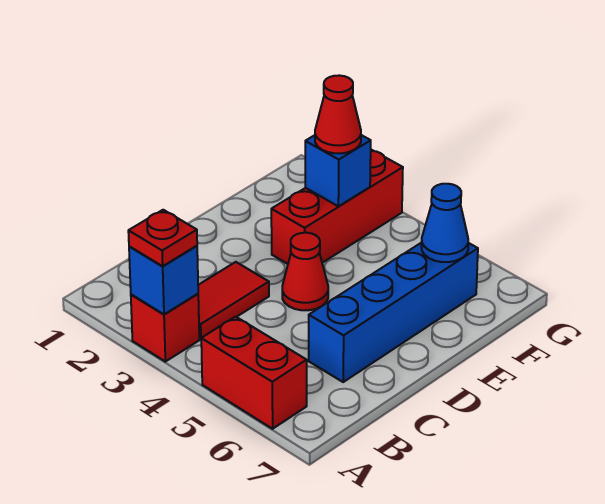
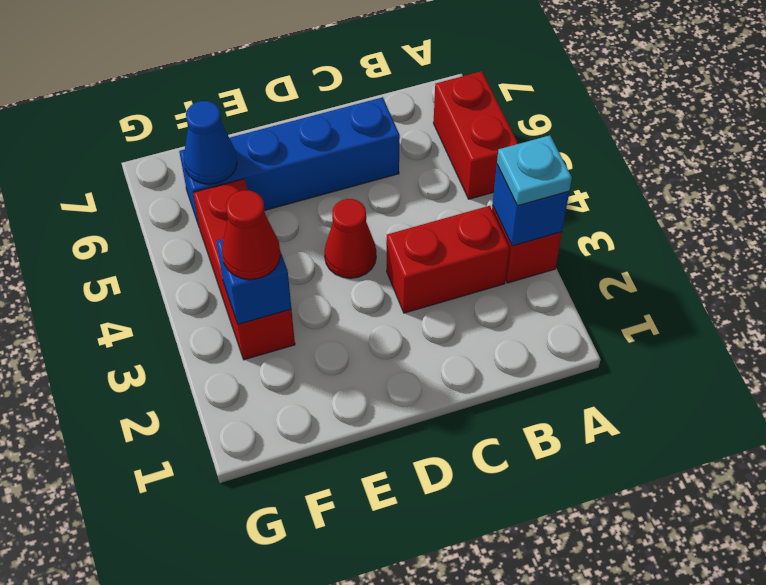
red plate A3 level 3 -> cyan plate A3 level 3
red tile B3:C3 level 1 -> red brick B3:C3 level 1
red brick E3:G3 level 1 -> red brick F3:F5 level 1

